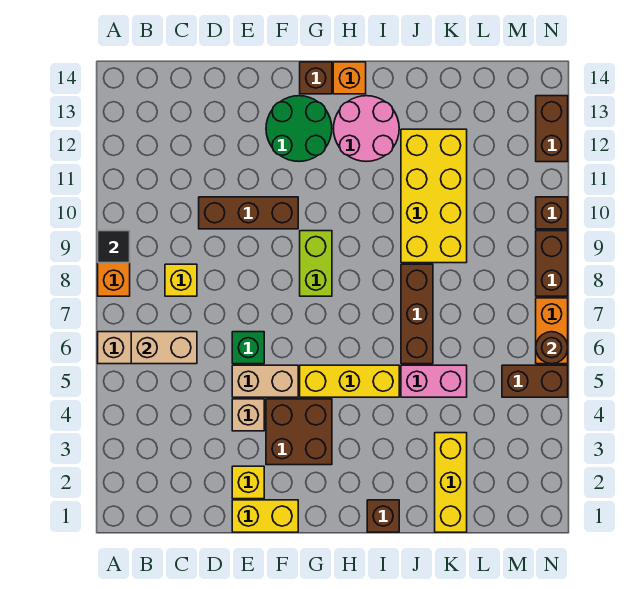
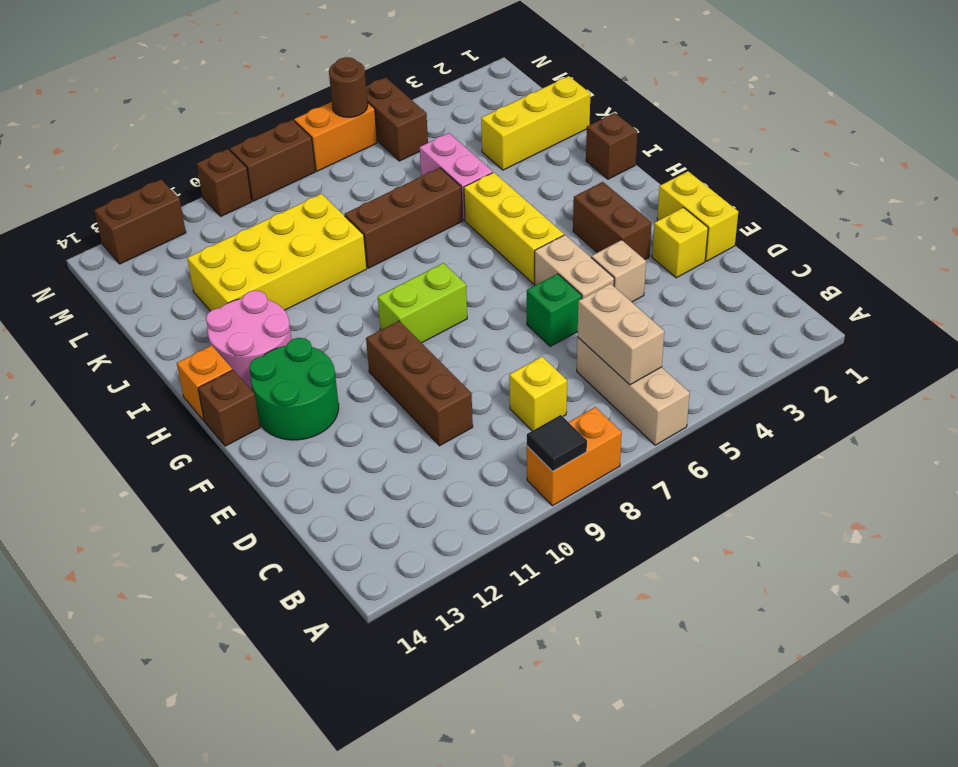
brown brick F3:G4 level 1 -> brown brick F3:G3 level 1

